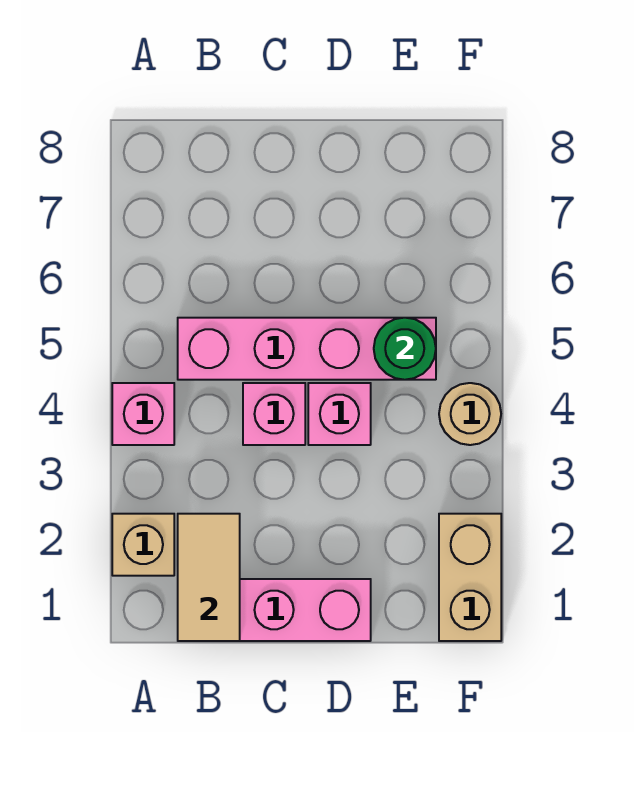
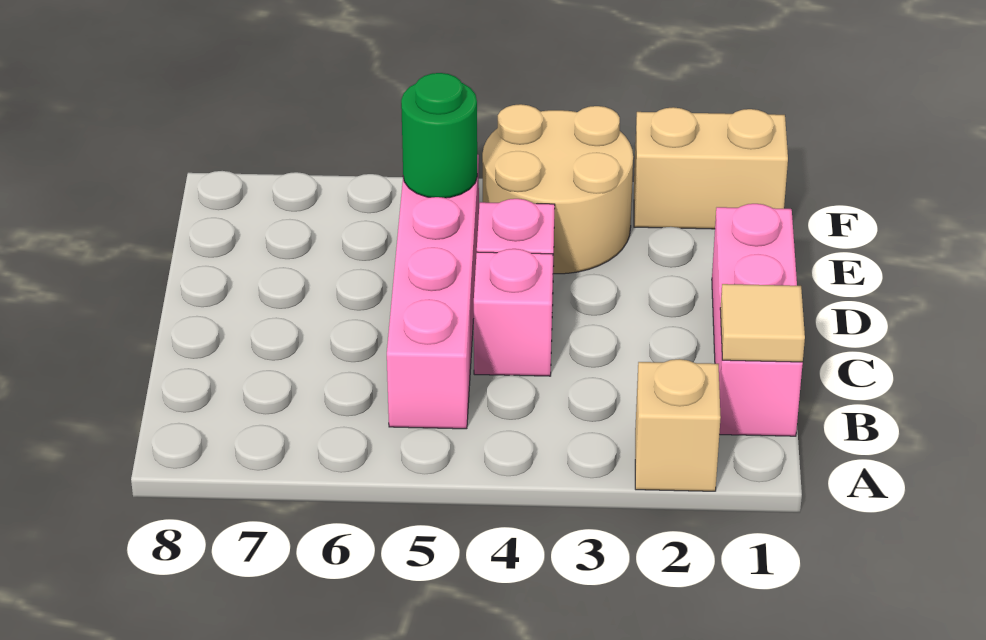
pink brick A4 level 1 -> none
tan tile B1:B2 level 2 -> tan tile B1 level 2
tan round brick F4 level 1 -> tan round brick E3:F4 level 1

